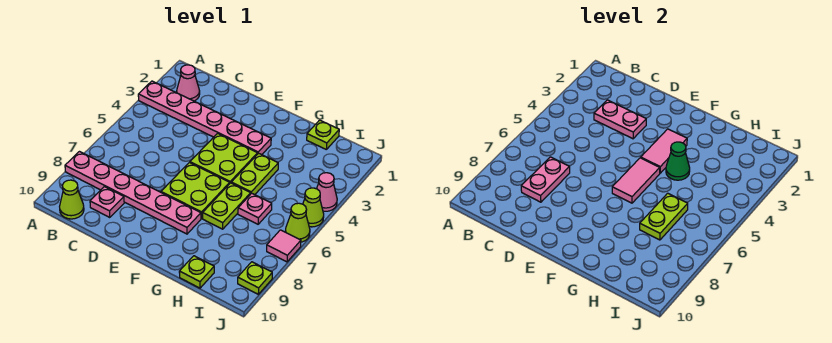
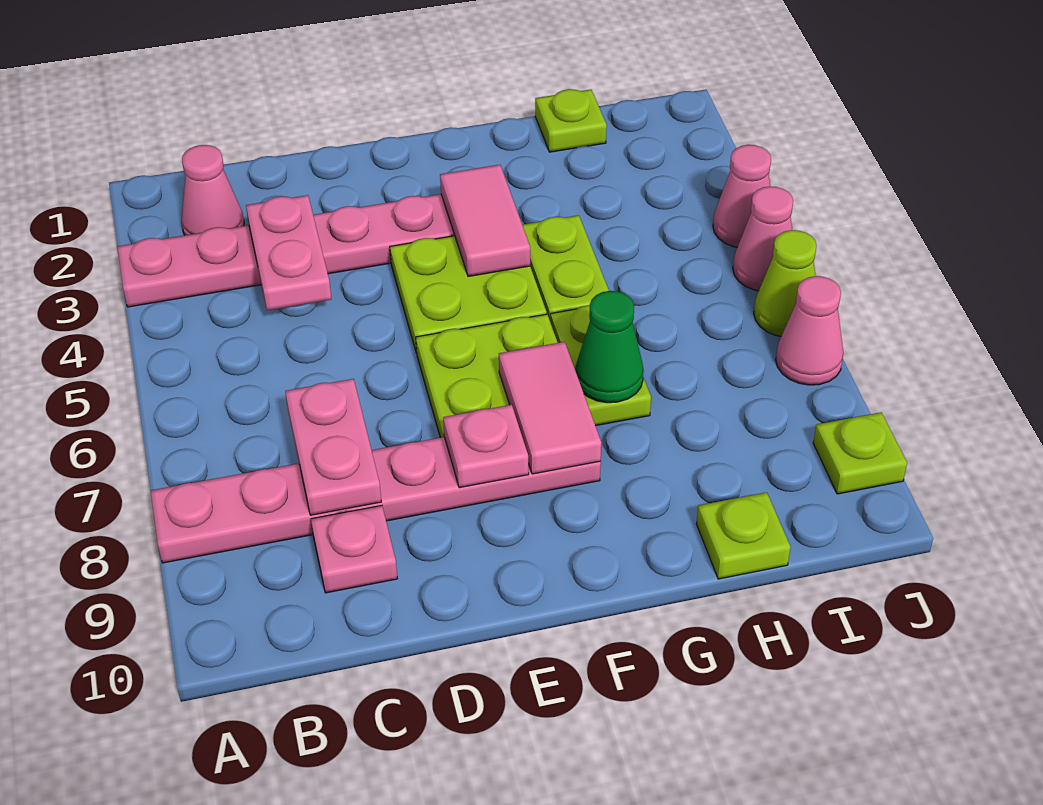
lime cone B10 level 1 -> none
pink plate C3:D3 level 2 -> pink plate C3:C4 level 2
pink tile F5:F6 level 2 -> pink tile F7:F8 level 2
green cone G4 level 2 -> green cone G7 level 2
pink plate H6 level 1 -> pink plate E8 level 2
lime plate H6:H7 level 2 -> none
lime cone J5 level 1 -> pink cone J5 level 1
pink tile J7 level 1 -> pink cone J7 level 1

